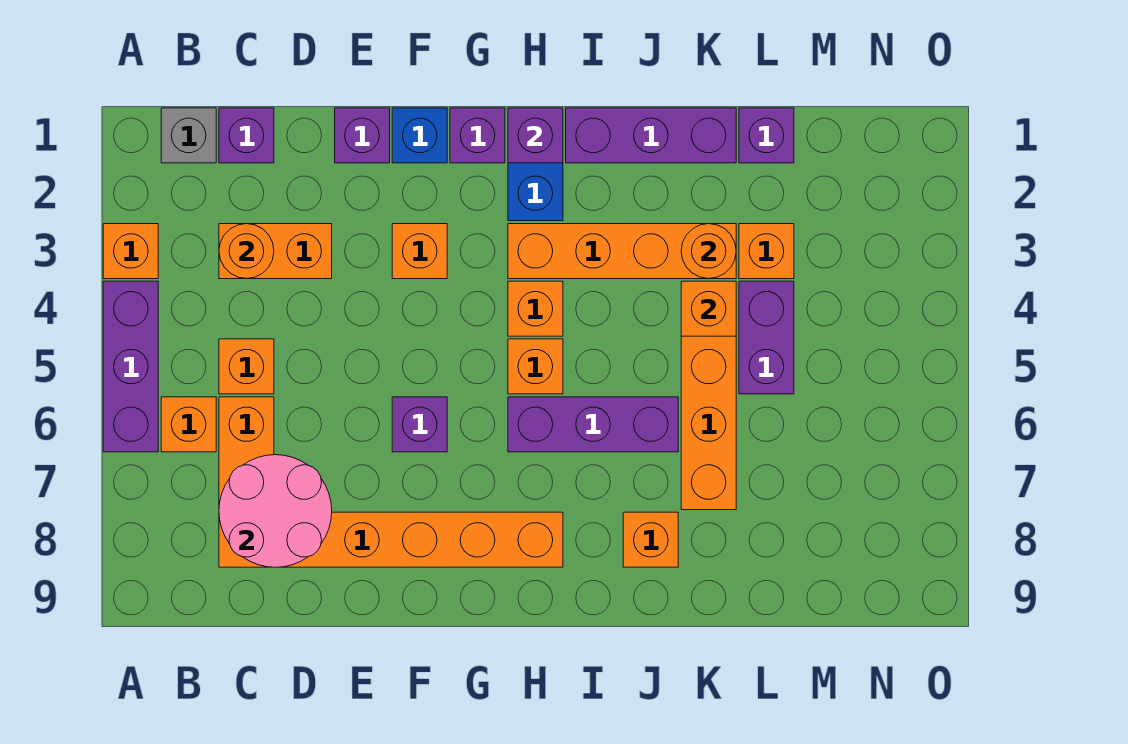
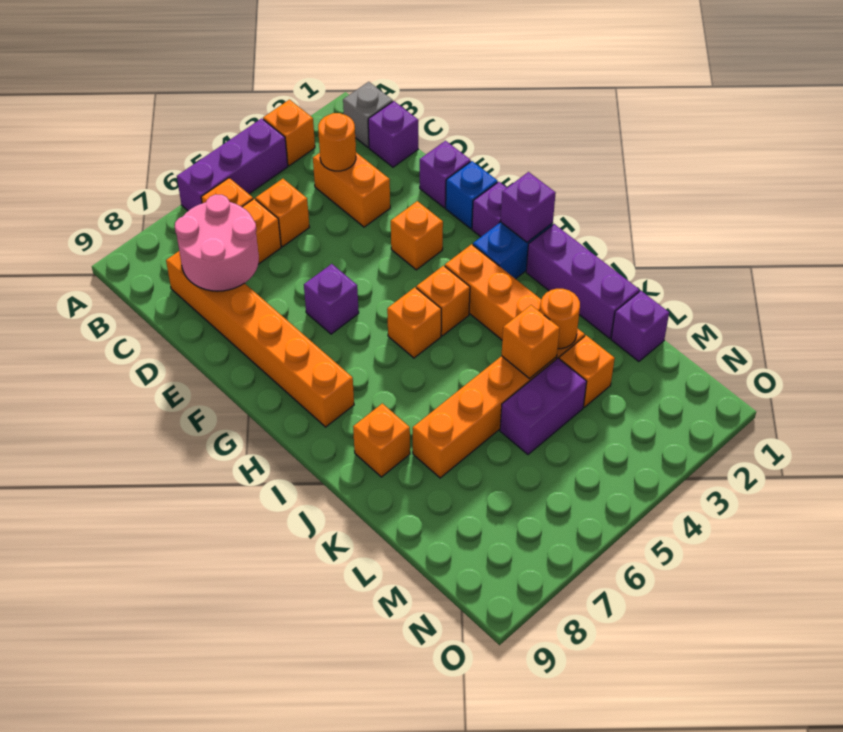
purple brick H6:J6 level 1 -> none

